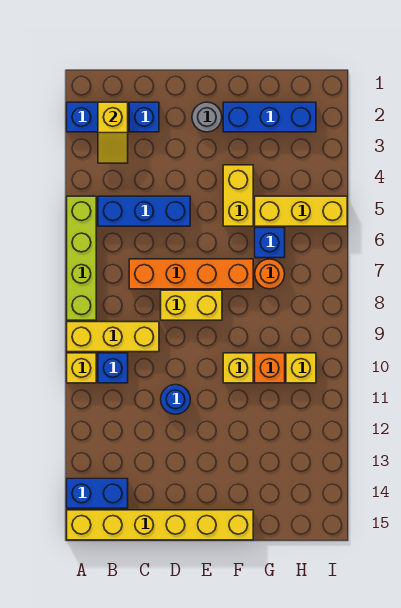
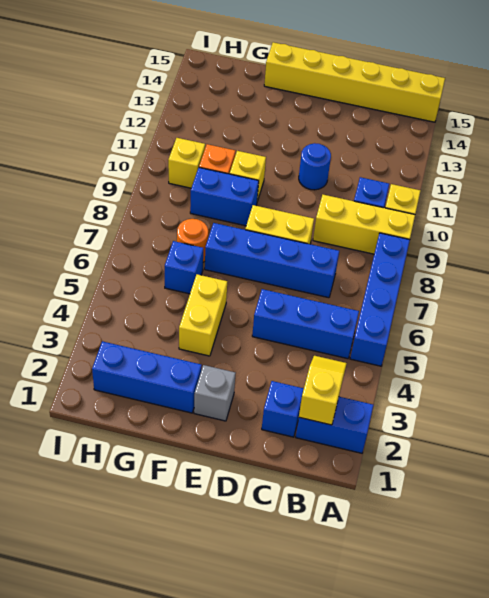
lime brick A5:A8 level 1 -> blue brick A5:A8 level 1
blue brick A14:B14 level 1 -> blue brick F9:G9 level 1
orange brick C7:F7 level 1 -> blue brick C7:F7 level 1
grey round brick E2 level 1 -> grey brick E2 level 1
yellow brick G5:I5 level 1 -> none

